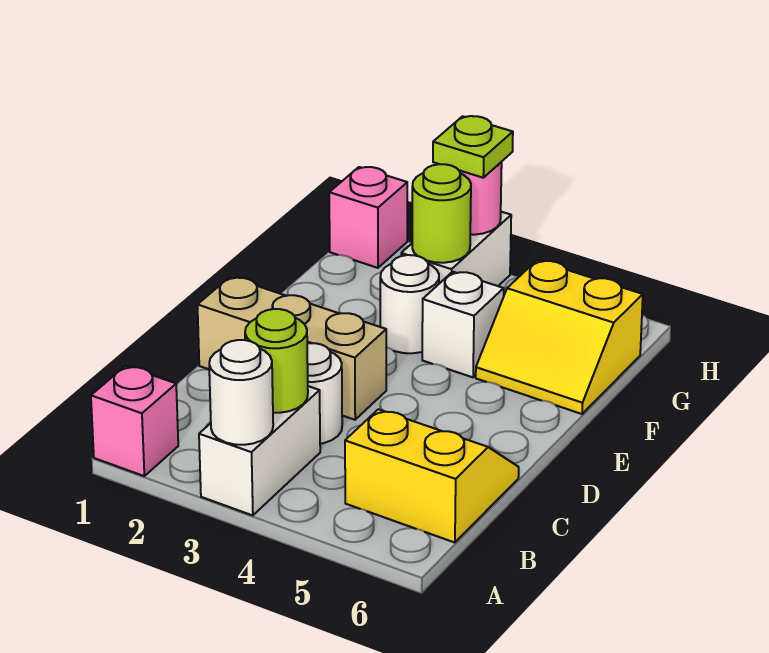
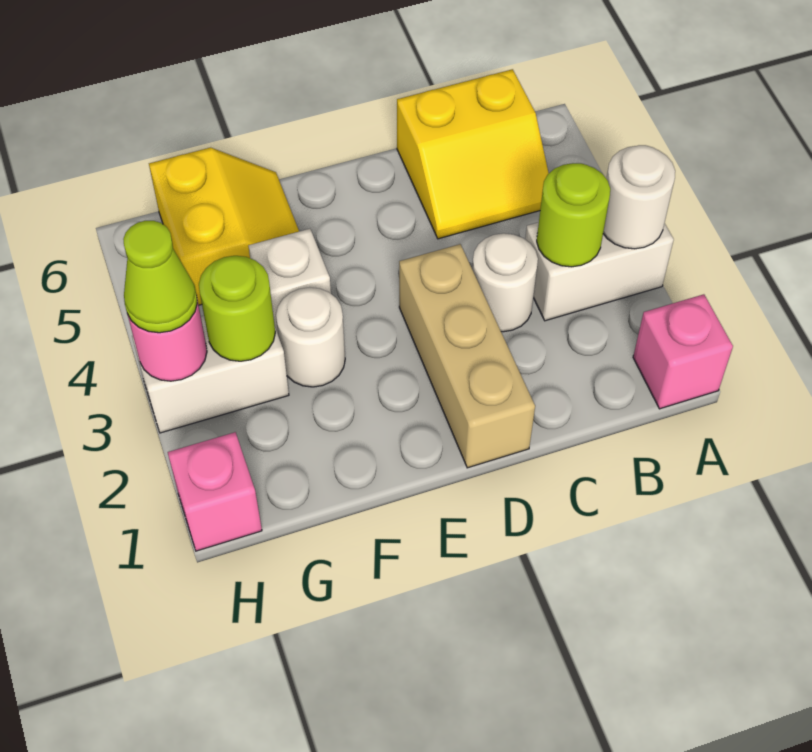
yellow slope B5:C6 level 1 top B -> yellow slope B5:C6 level 1 top 6
lime plate H3 level 3 -> lime cone H3 level 3

